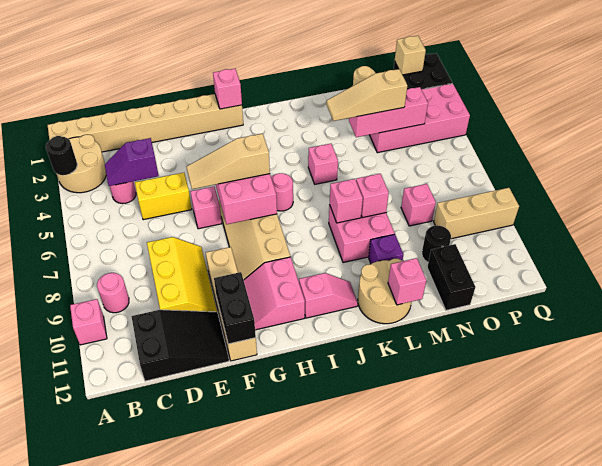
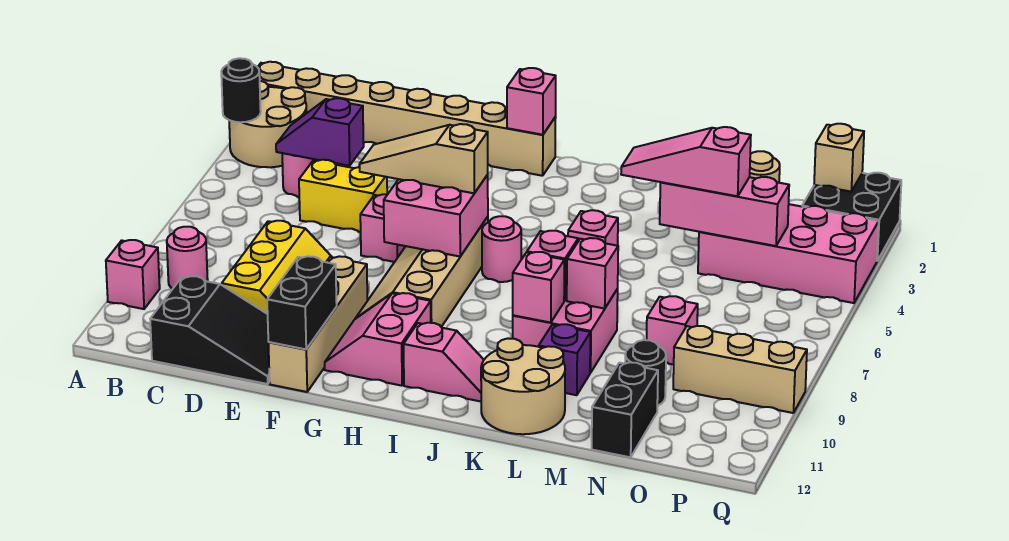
tan slope L4:N4 level 3 top N -> pink slope L4:N4 level 3 top N
pink brick L12 level 2 -> pink brick K9 level 2

